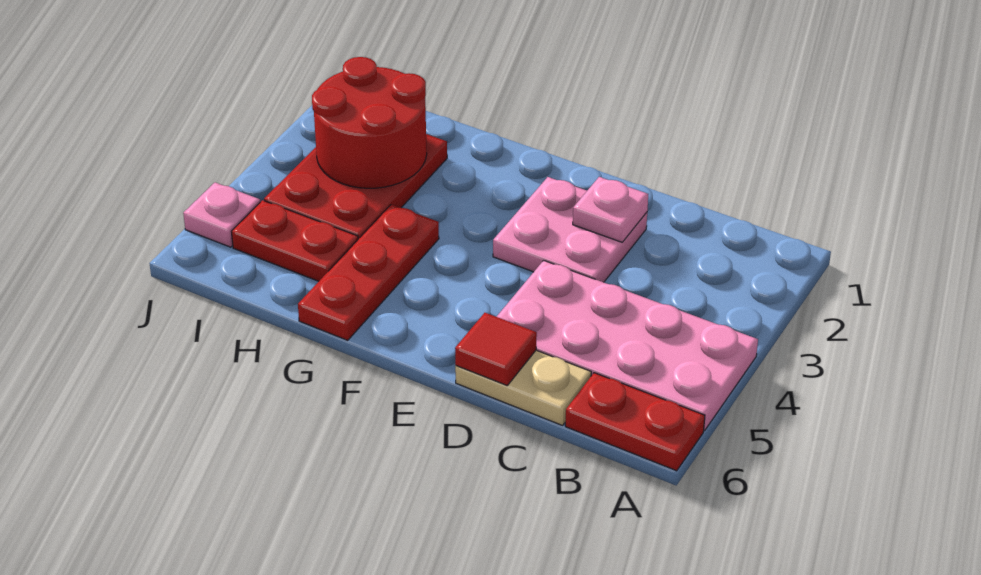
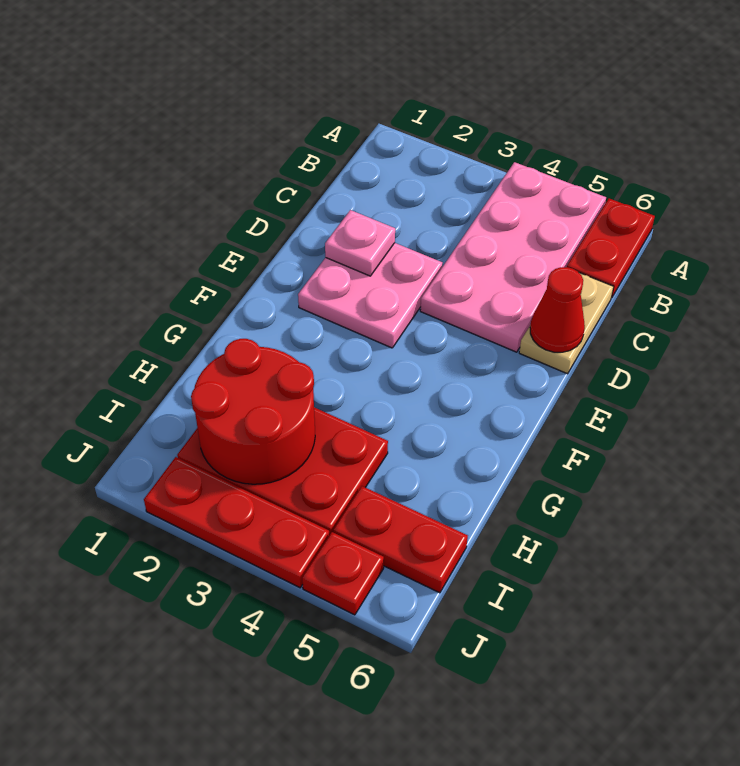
red tile D6 level 2 -> red cone D6 level 2
red plate G4:G6 level 1 -> red plate J2:J4 level 1
red plate H5:I5 level 1 -> red plate I5:I6 level 1
pink plate J5 level 1 -> red plate J5 level 1

